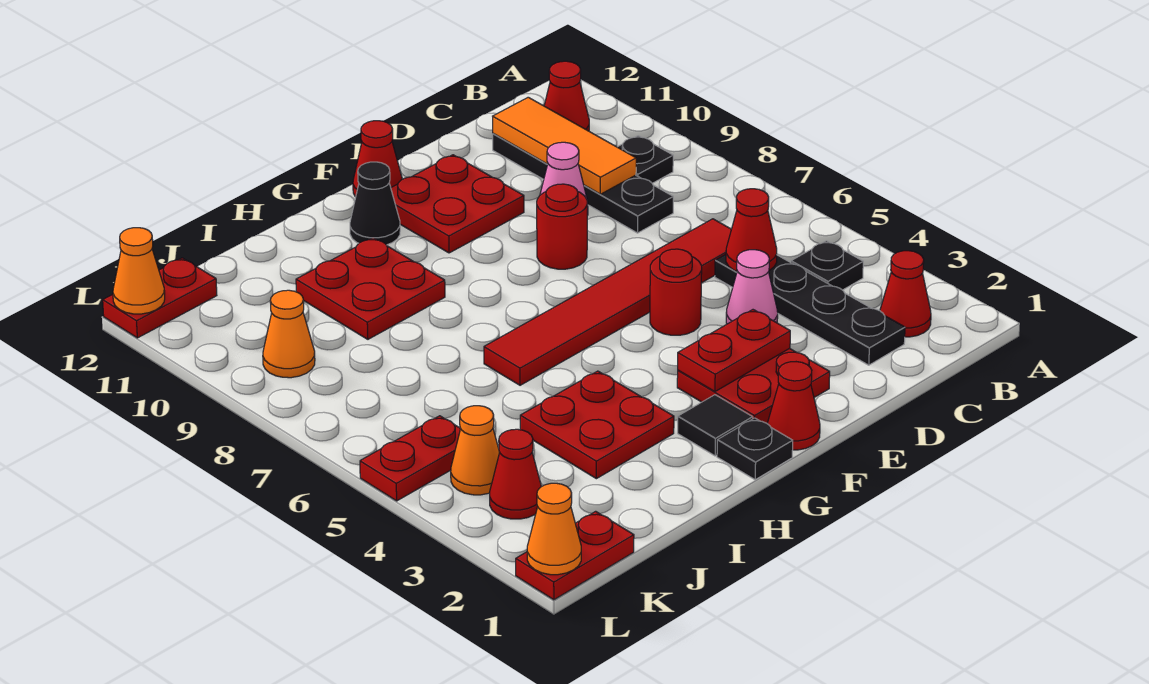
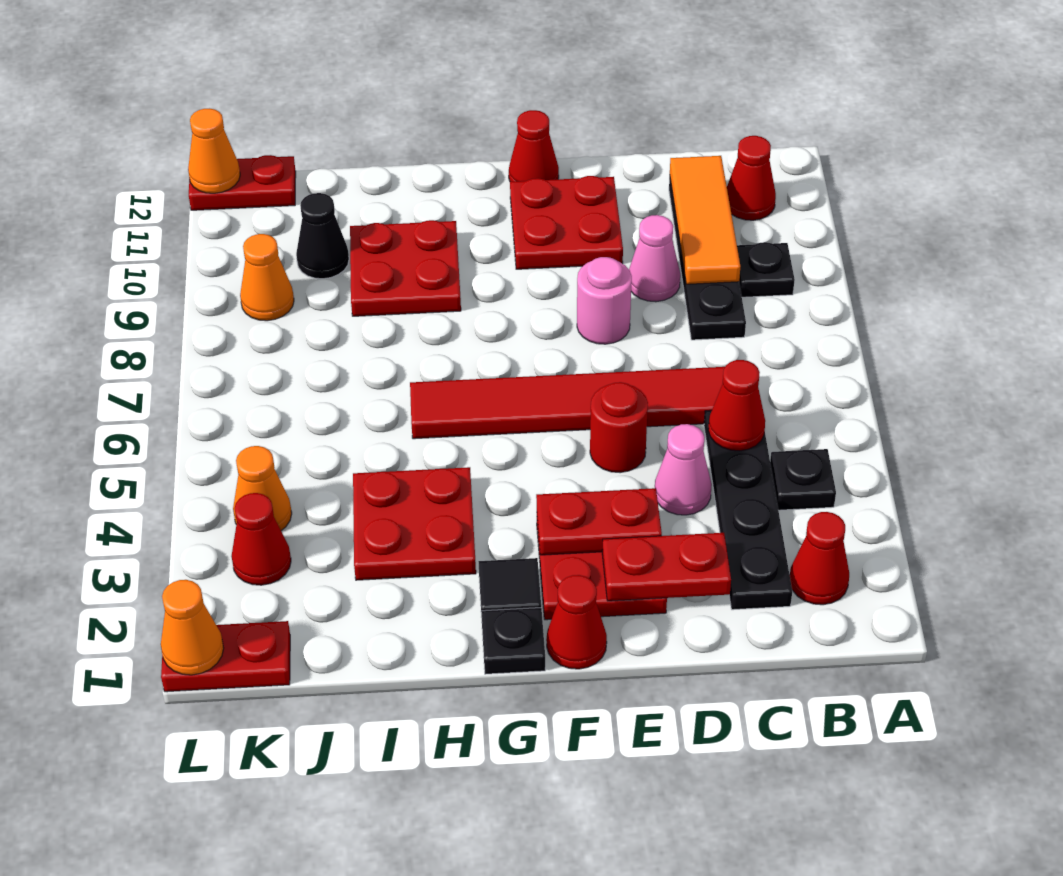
red round brick E8 level 1 -> pink round brick E8 level 1
black cone G11 level 1 -> black cone J10 level 1
red plate K5:L5 level 1 -> red plate D2:E2 level 2

